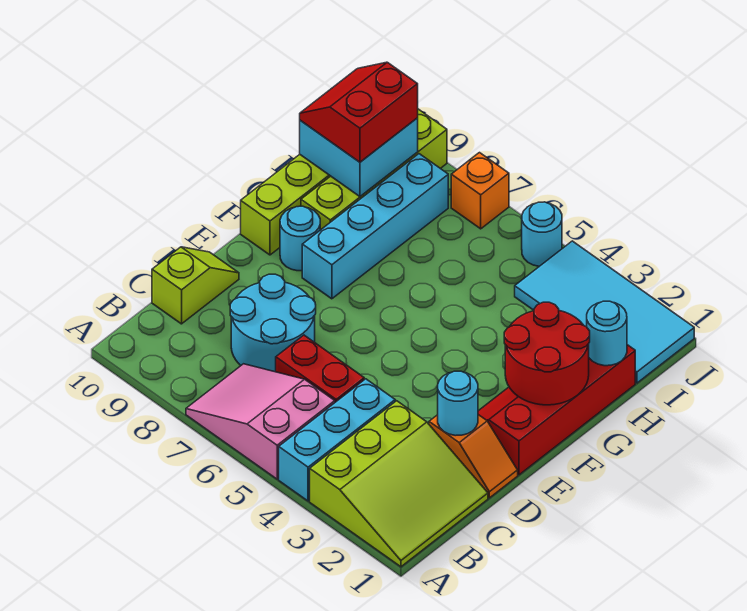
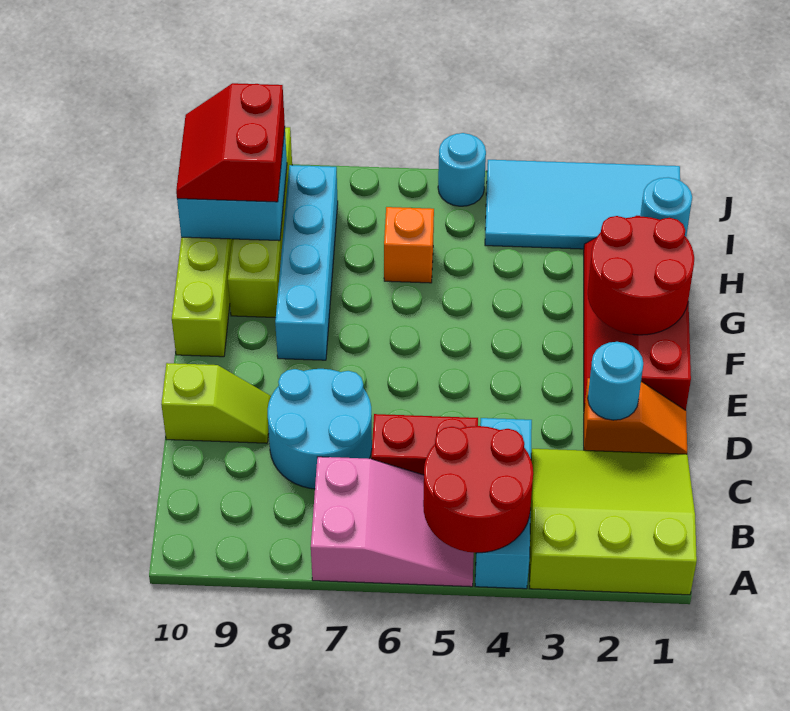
lime slope A1:C3 level 1 top 3 -> lime slope A1:C3 level 1 top A
none -> red round brick A4:B5 level 2
pink slope A5:B7 level 1 top 5 -> pink slope A5:B7 level 1 top 7
lime slope C10:D10 level 1 top C -> lime slope D9:D10 level 1 top 10
cyan round brick F9 level 1 -> none
orange brick J7 level 1 -> orange brick H6 level 1

